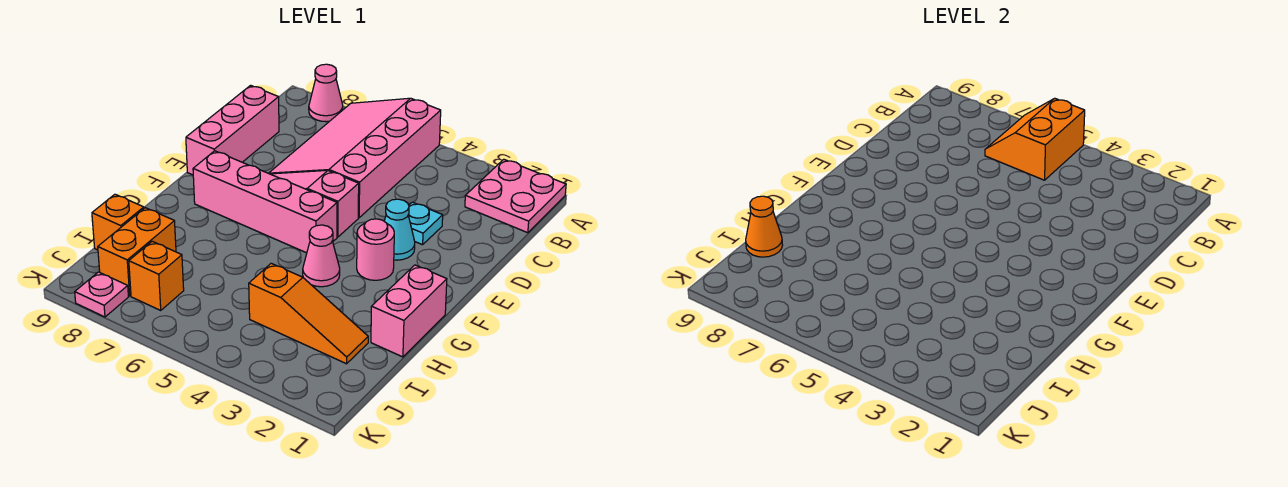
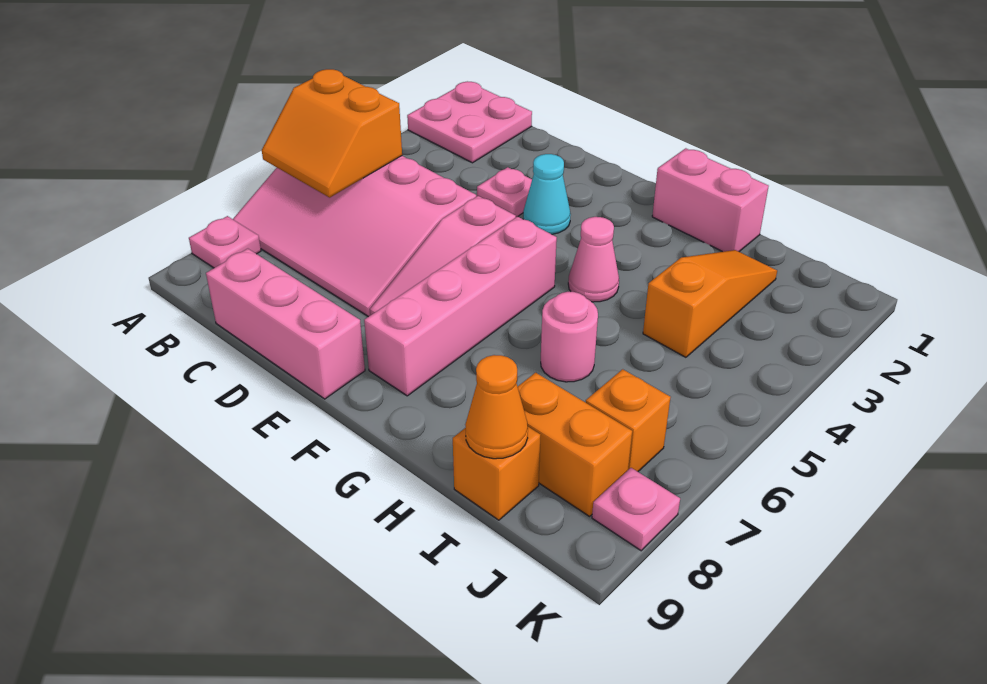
pink cone A8 level 1 -> pink plate A8 level 1
cyan plate D3 level 1 -> pink plate D3 level 1
pink round brick F3 level 1 -> pink round brick H6 level 1

